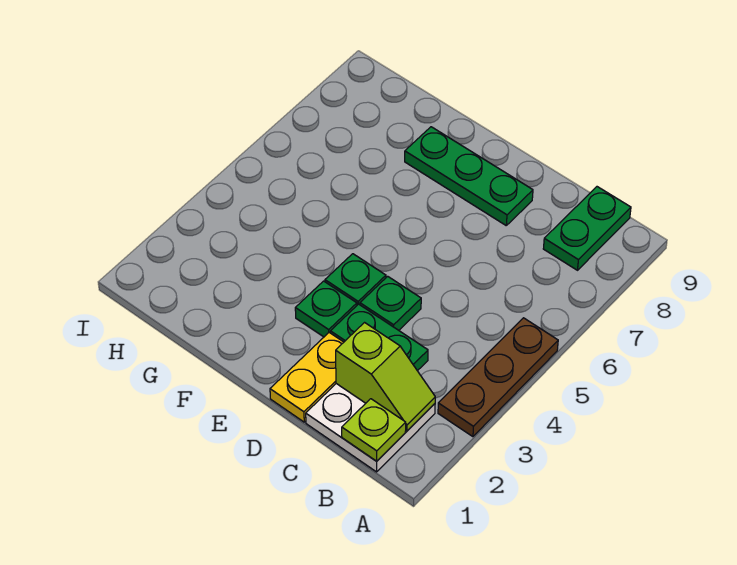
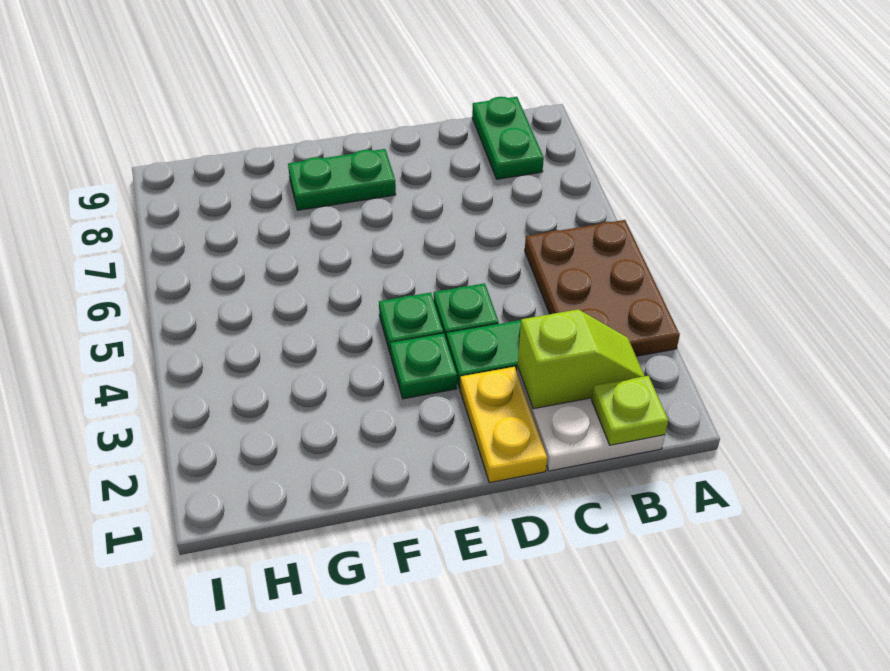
brown plate A3:A5 level 1 -> brown plate A3:B5 level 1
green plate D8:F8 level 1 -> green plate E8:F8 level 1

